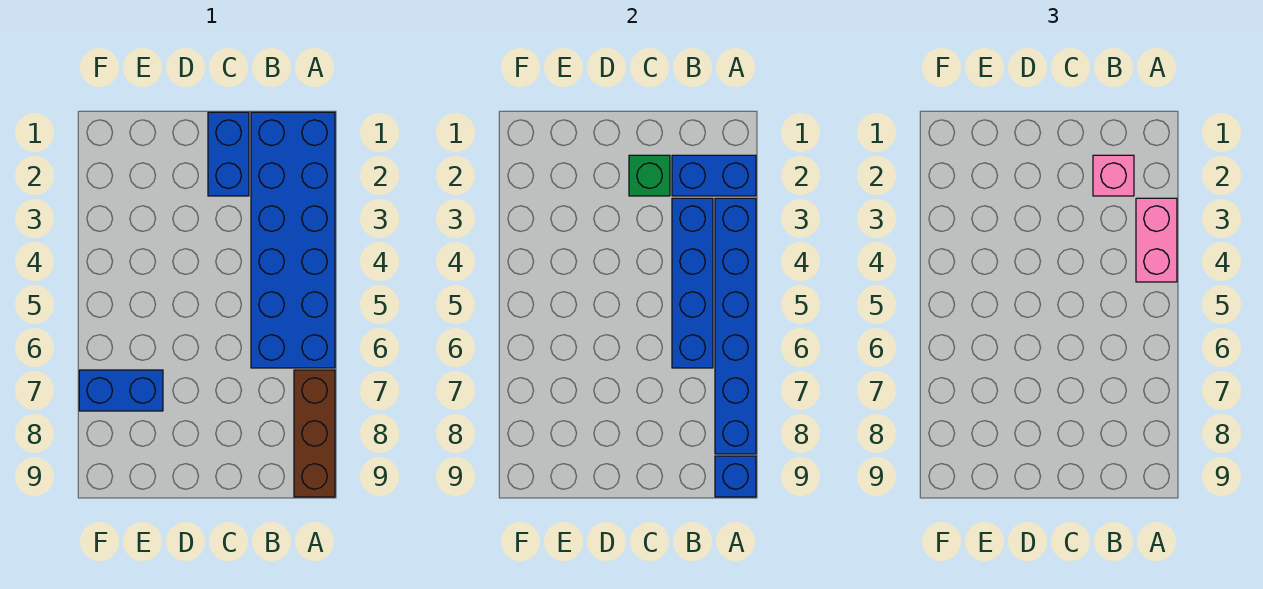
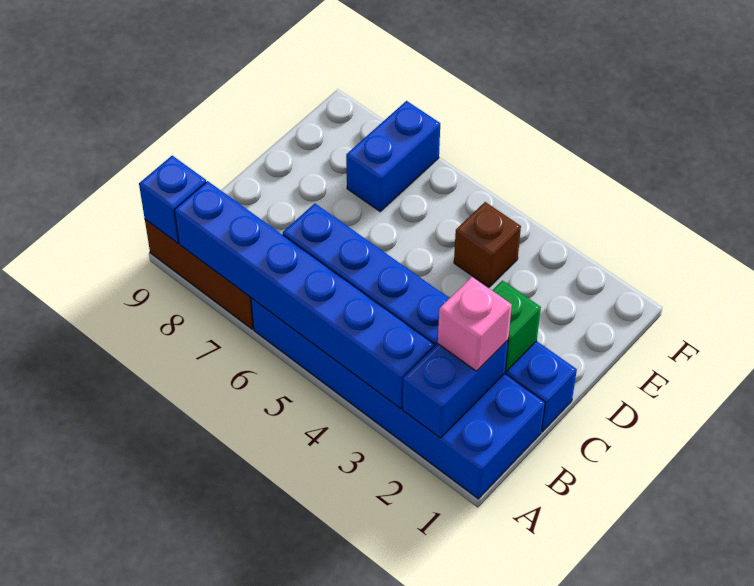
pink brick A3:A4 level 3 -> none
none -> brown brick E4 level 1

